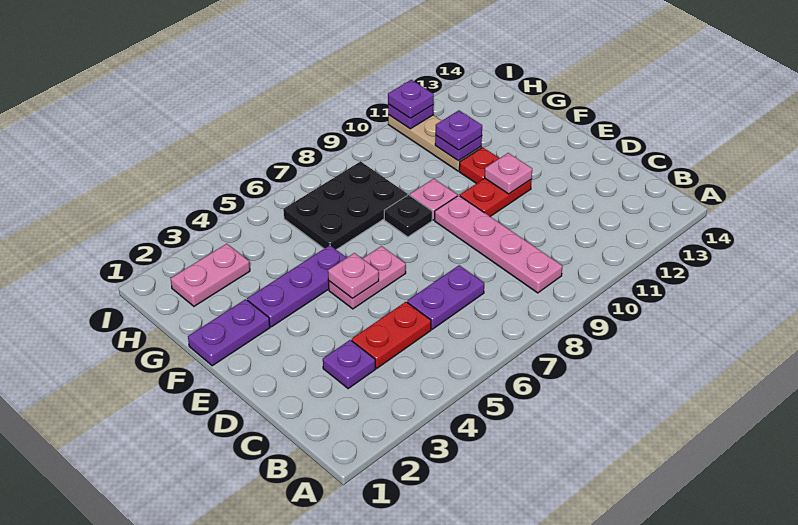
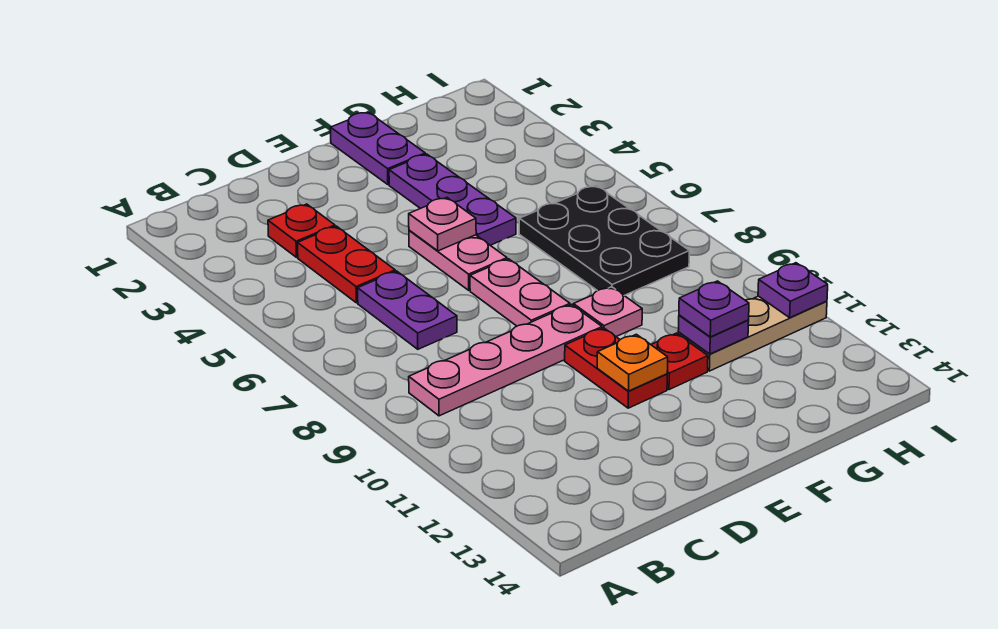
purple plate C3 level 1 -> red plate C3 level 1
pink plate E11 level 2 -> orange plate E11 level 2
black plate F8 level 1 -> none
pink plate H2:H3 level 1 -> pink plate E7:E8 level 1
purple plate I11 level 3 -> none

